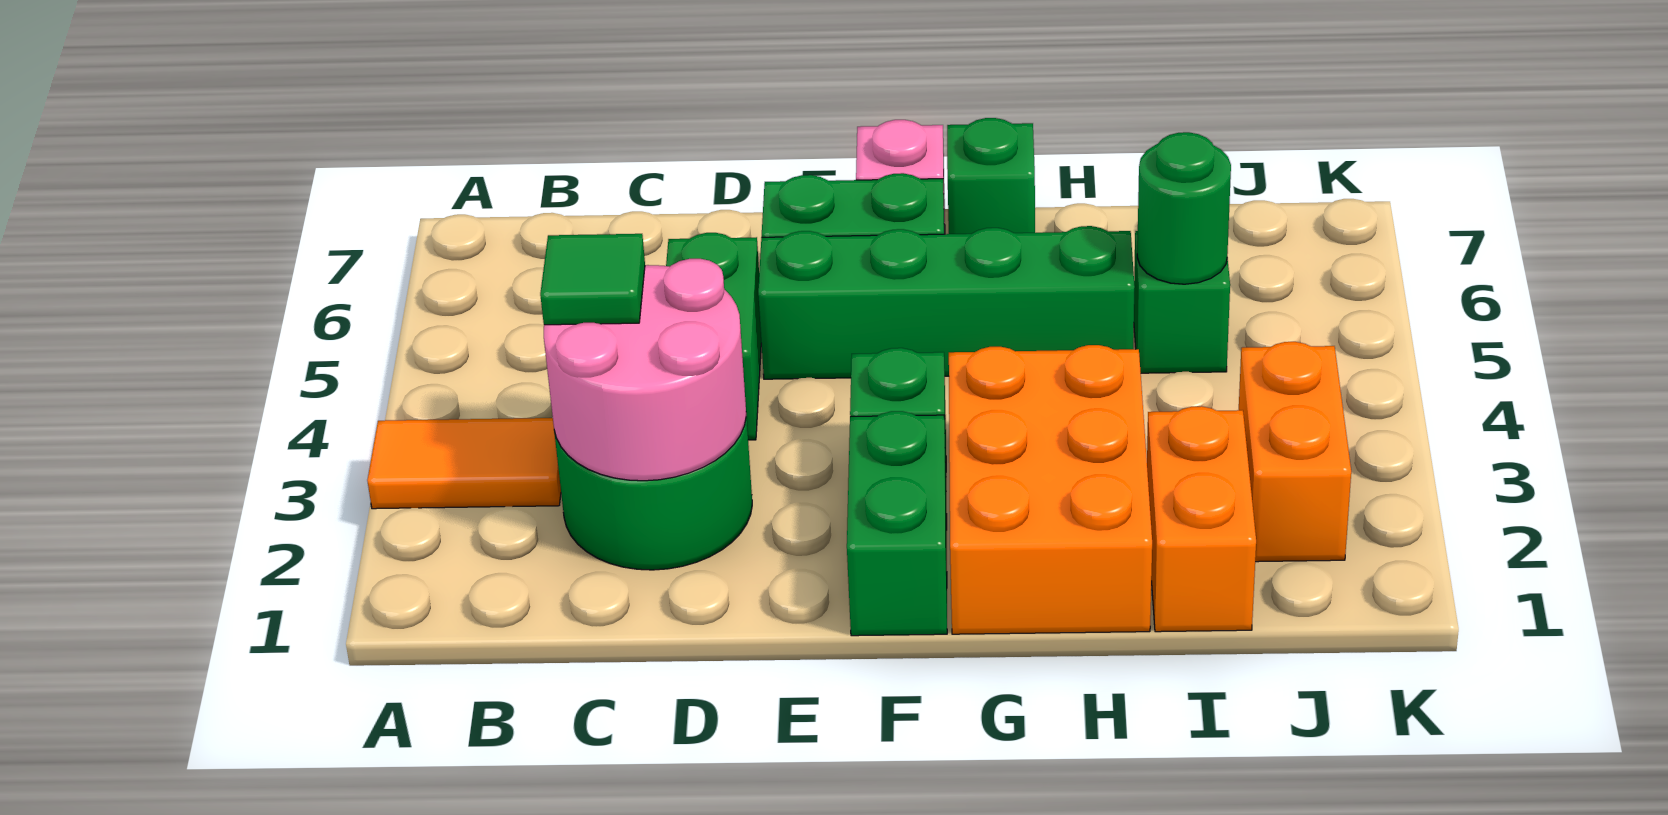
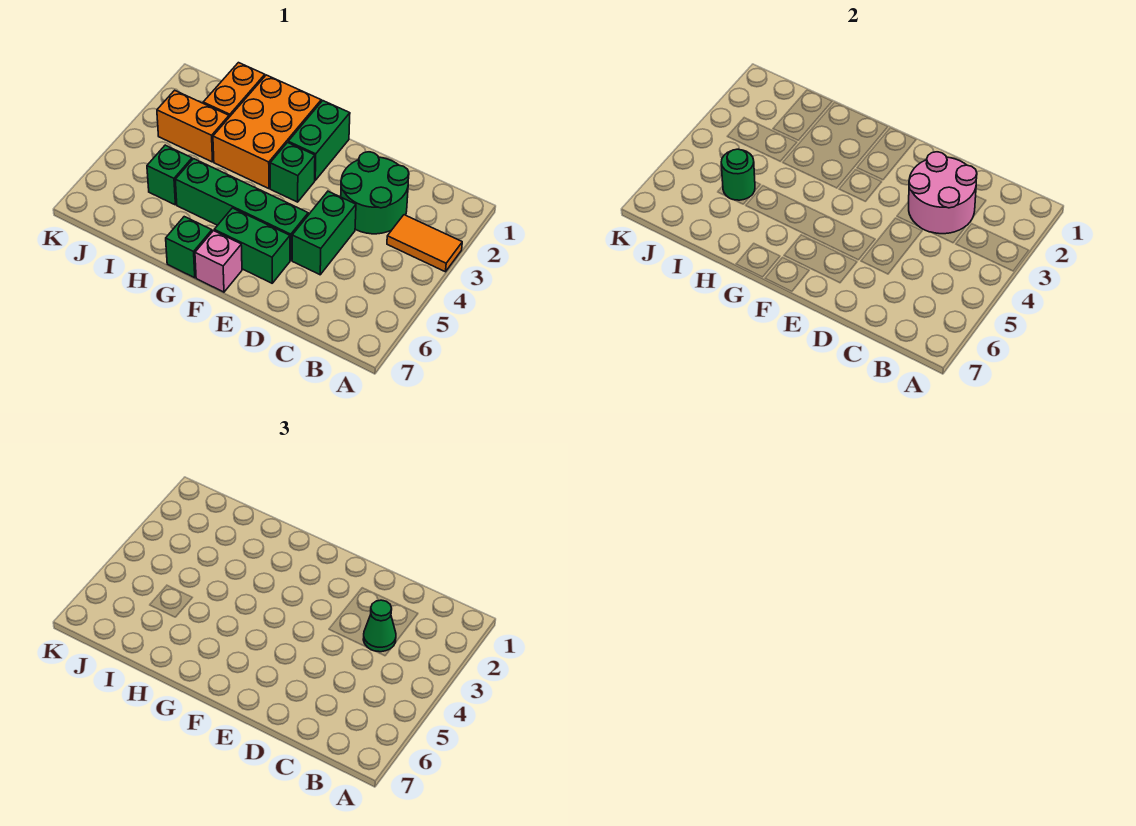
green tile C3 level 3 -> green cone C3 level 3
orange brick J2:J3 level 1 -> orange brick I3:J3 level 1

